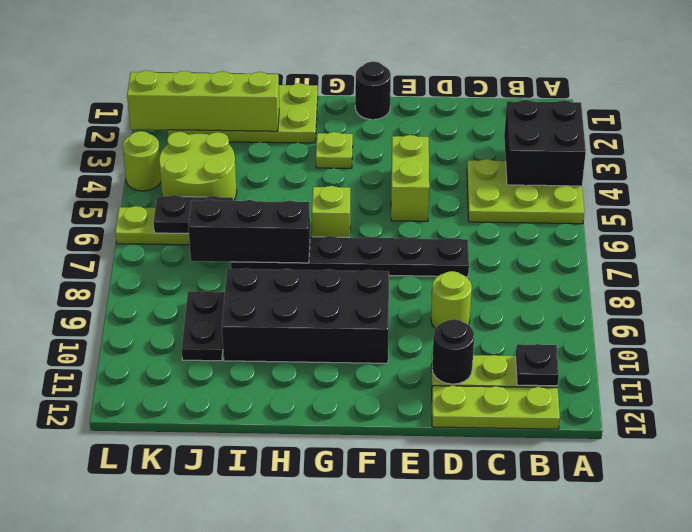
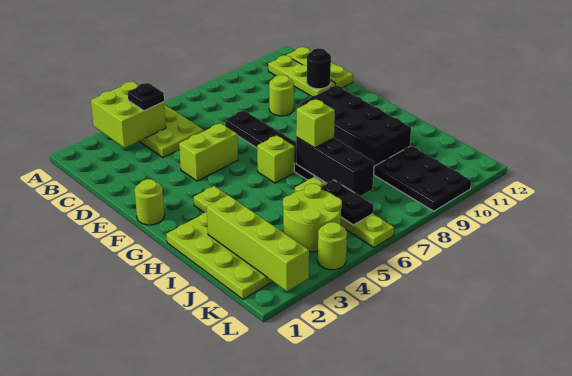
black brick A3:B4 level 2 -> lime brick A3:B4 level 2
black plate B11 level 2 -> black plate B4 level 3
black round brick F1 level 1 -> lime round brick F1 level 1
none -> lime brick H7 level 3
black plate J9:J10 level 1 -> black plate J9:L10 level 1

